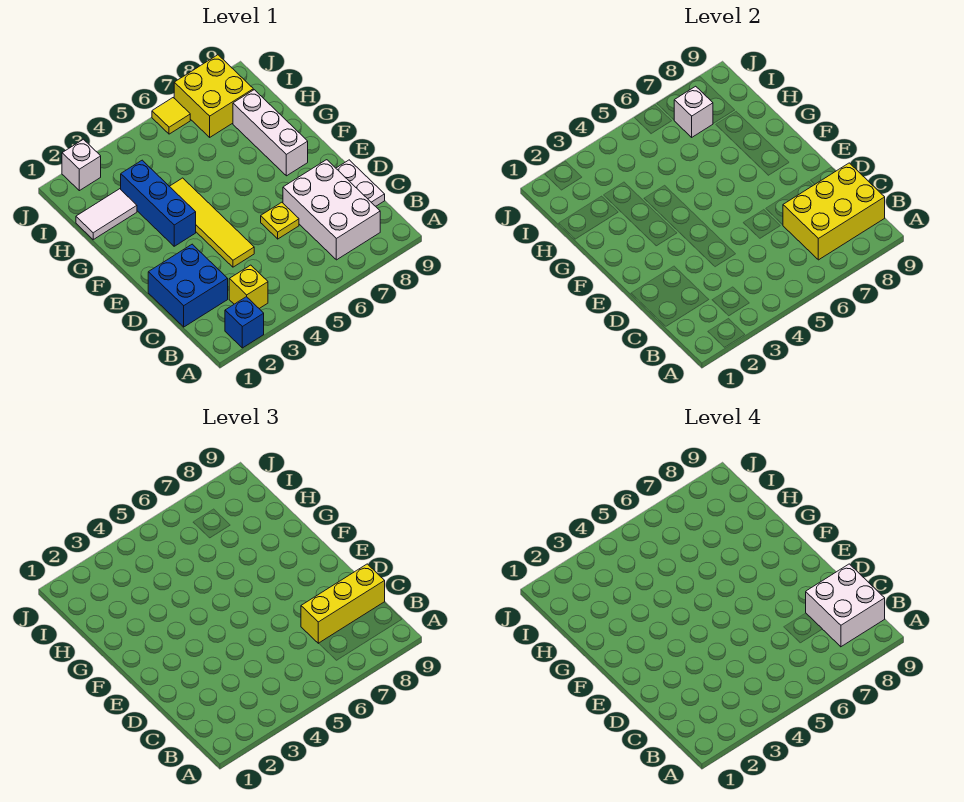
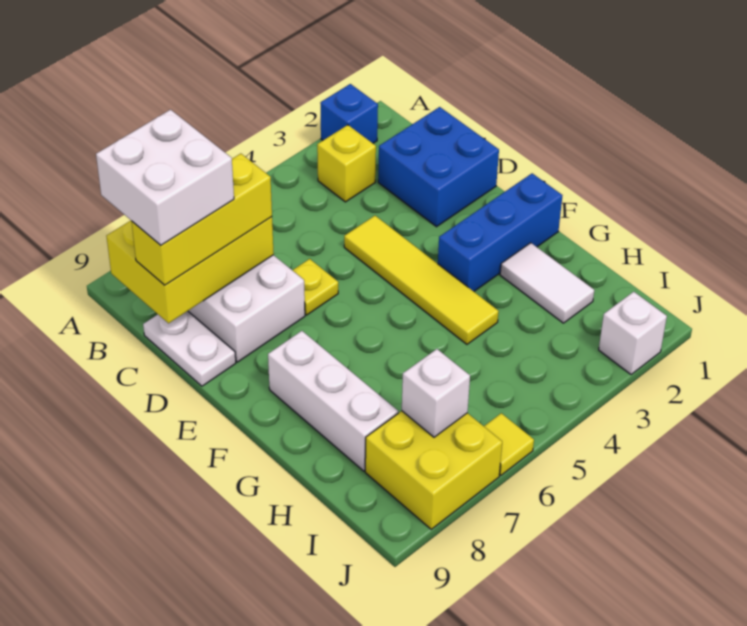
blue brick F3:H3 level 1 -> blue brick F1:F3 level 1
white tile H1:H2 level 1 -> white tile G2:H2 level 1

